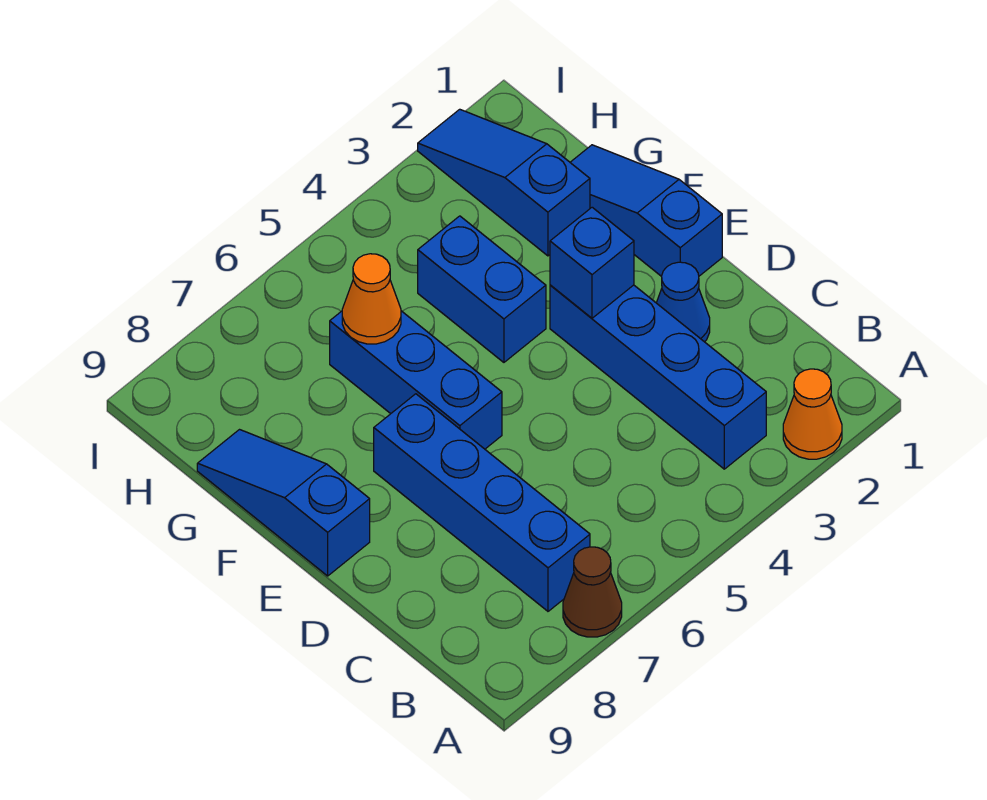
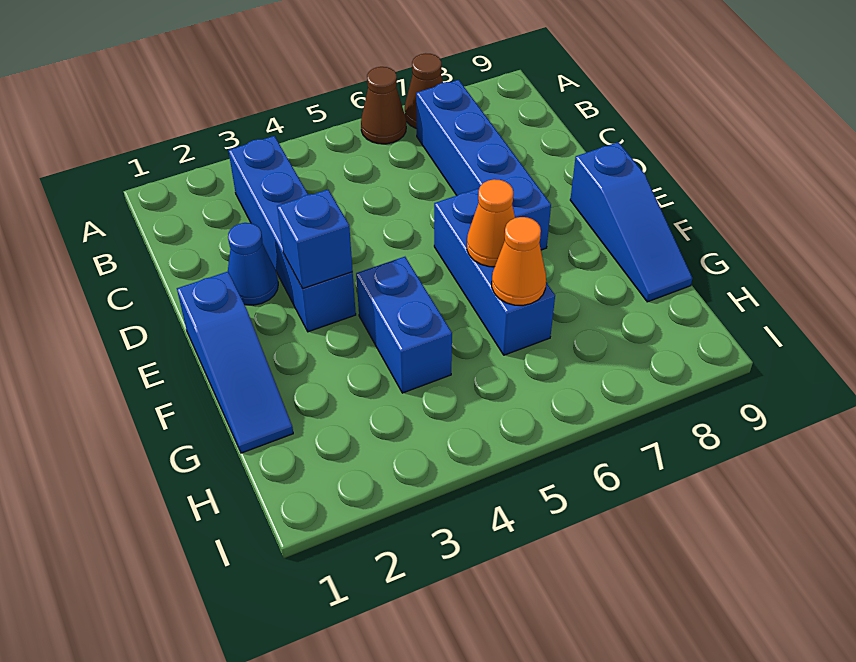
orange cone A2 level 1 -> orange cone F6 level 2
none -> brown cone A6 level 1
blue slope G2:I2 level 1 top G -> none

